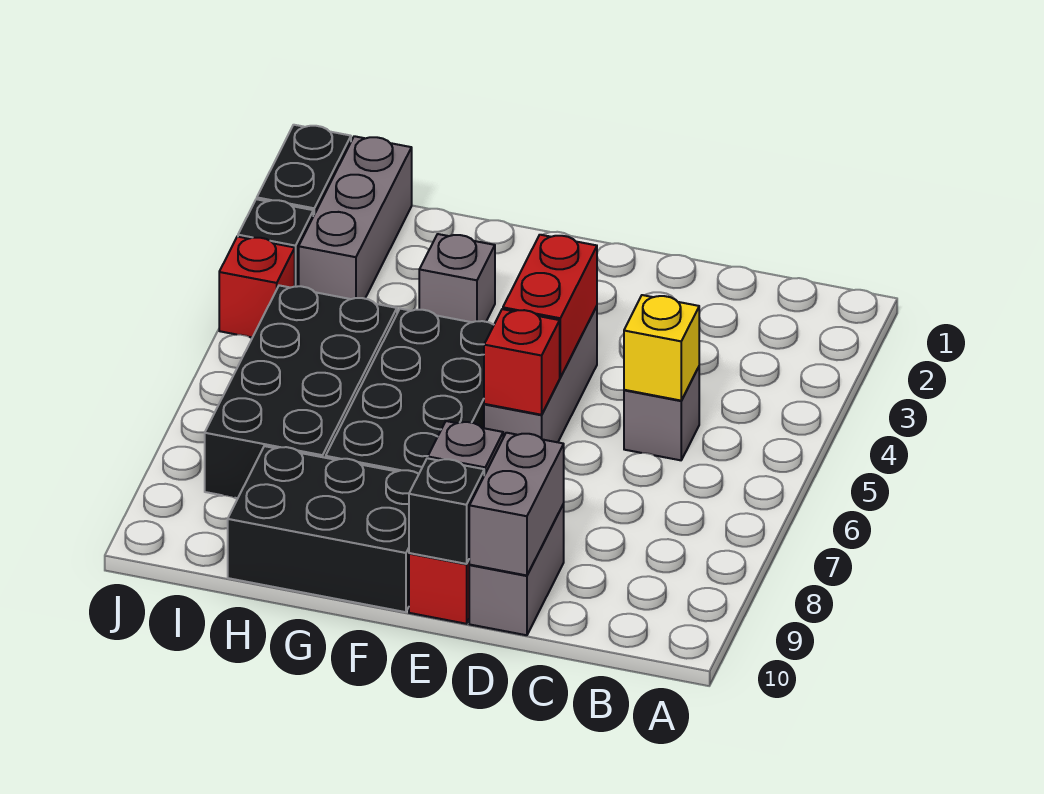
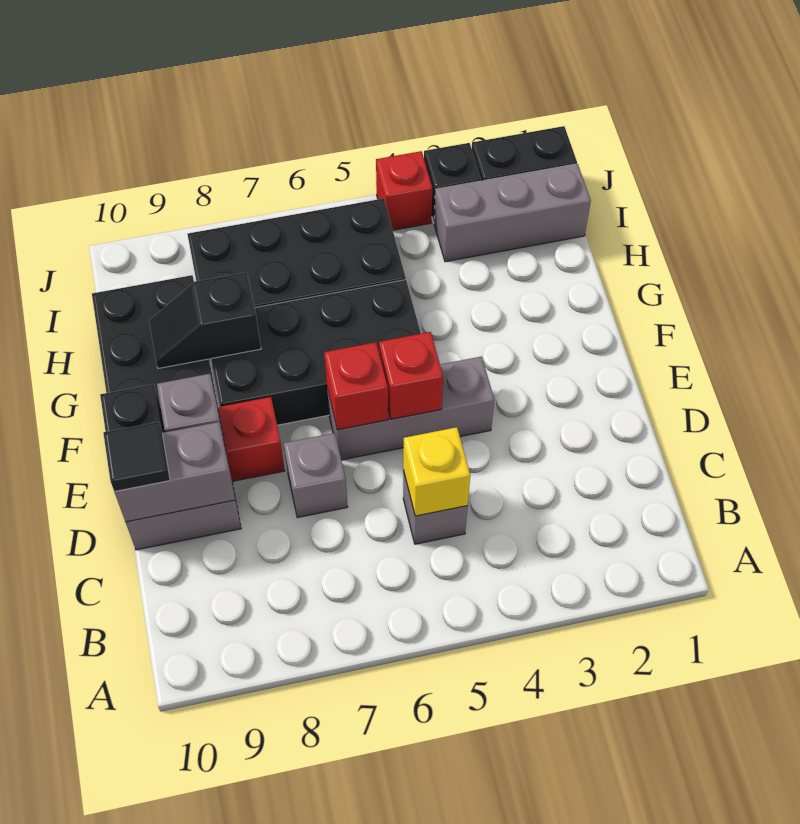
none -> black tile D10 level 3
red brick E4:E5 level 2 -> red brick E5 level 2
grey brick G3 level 1 -> grey brick D7 level 1
none -> black slope G8:G9 level 2 top 8

